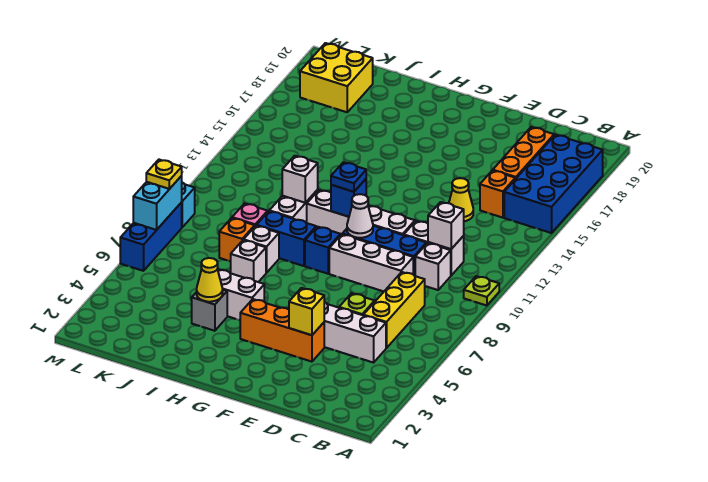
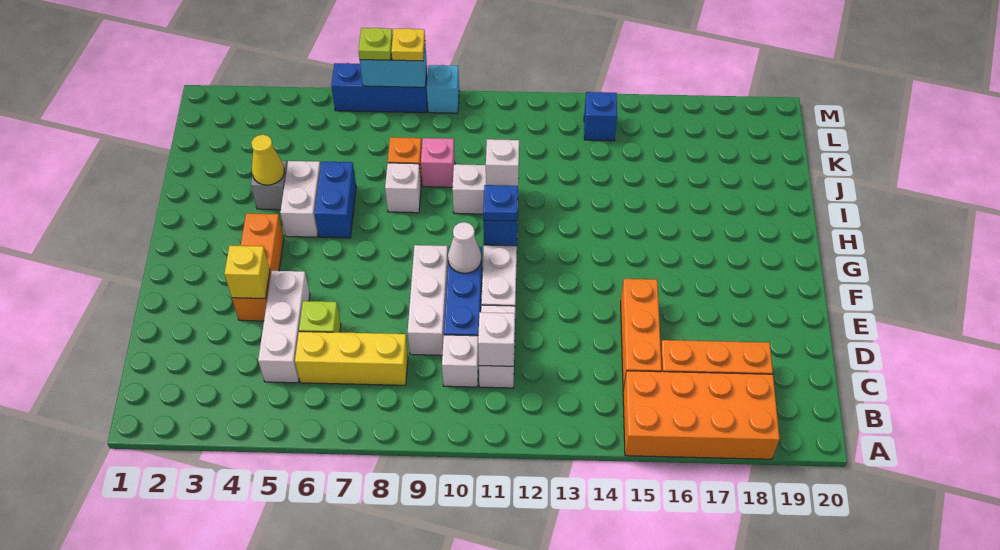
lime plate A10 level 1 -> lime plate M7 level 3
blue brick A15:B18 level 1 -> orange brick A15:B18 level 1
orange brick C15 level 1 -> orange brick C15:E15 level 1
yellow cone D14 level 1 -> none
blue brick G9 level 1 -> blue brick L14 level 1
blue brick H9:I9 level 1 -> blue brick H6:I6 level 1
white brick I7 level 1 -> none
yellow brick K18:L19 level 1 -> none

